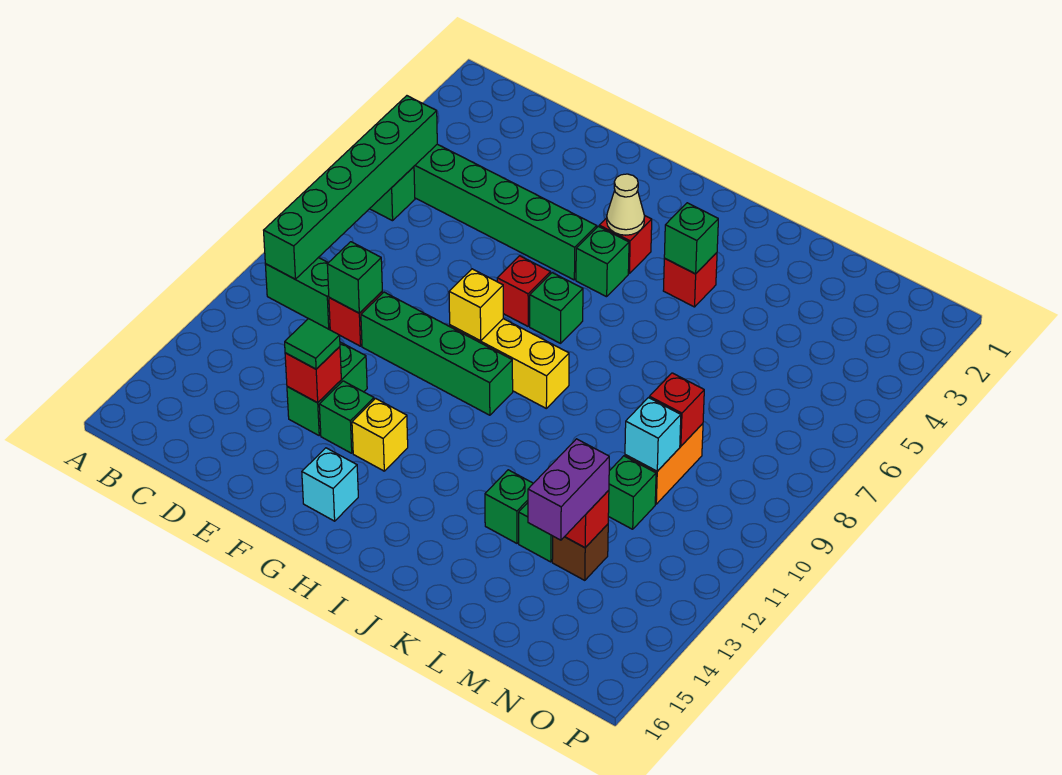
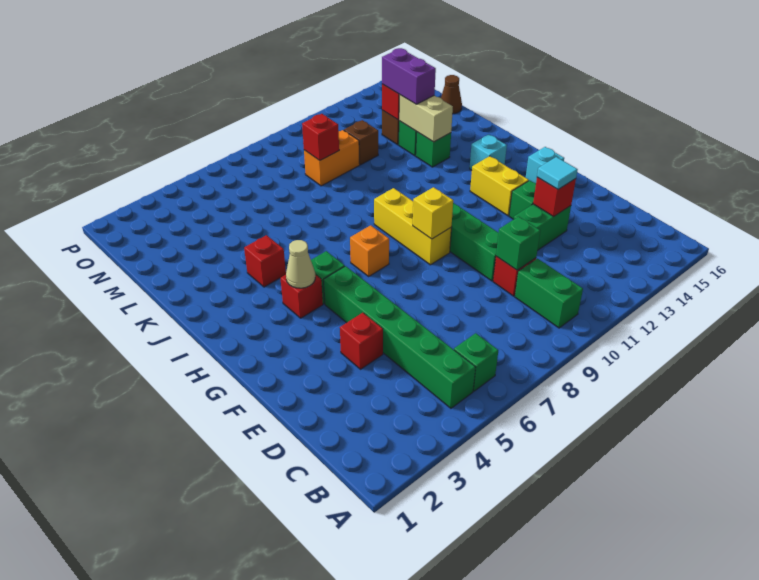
green brick B5:B10 level 2 -> none
green tile E13 level 3 -> cyan tile E13 level 3
red brick G7 level 1 -> red brick E4 level 1
yellow brick G13 level 1 -> yellow brick G13:H13 level 1
green brick H7 level 1 -> orange brick H7 level 1
green brick J4 level 2 -> none
none -> tan brick K13:L13 level 2
cyan brick M10 level 2 -> cyan brick I14 level 1
green brick M11 level 1 -> brown brick M11 level 1
purple brick M13:M14 level 3 -> purple brick L13:M13 level 3
none -> brown cone M16 level 1

